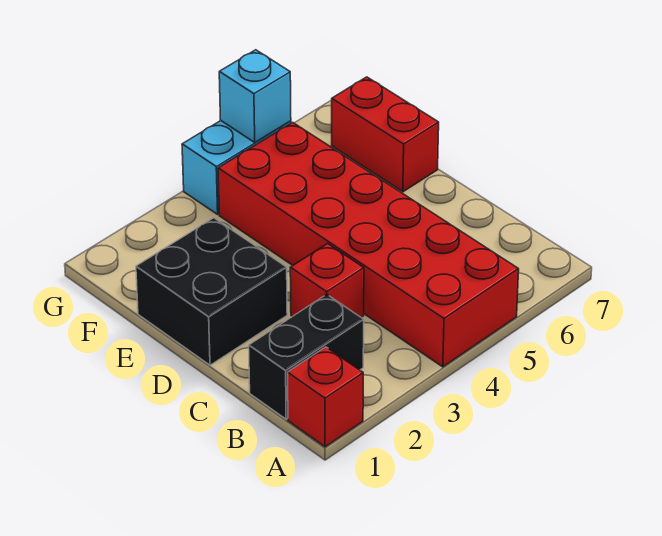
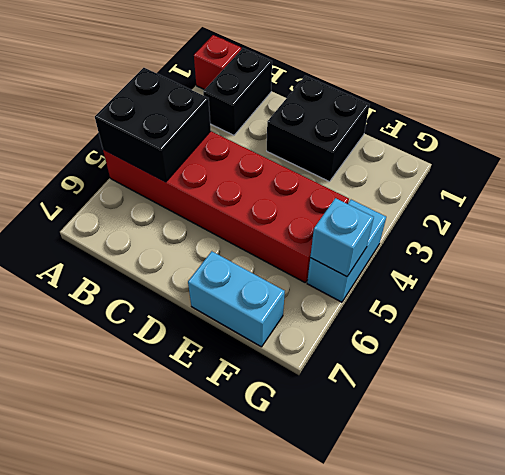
none -> black brick A4:B5 level 2
red brick C3 level 1 -> none
red brick E7:F7 level 1 -> cyan brick E7:F7 level 1

